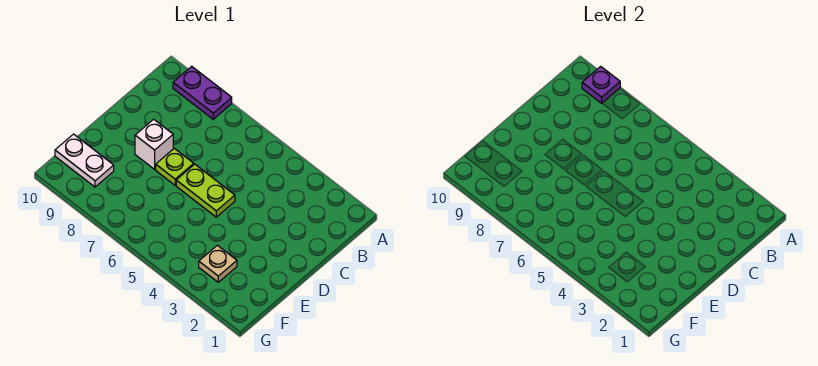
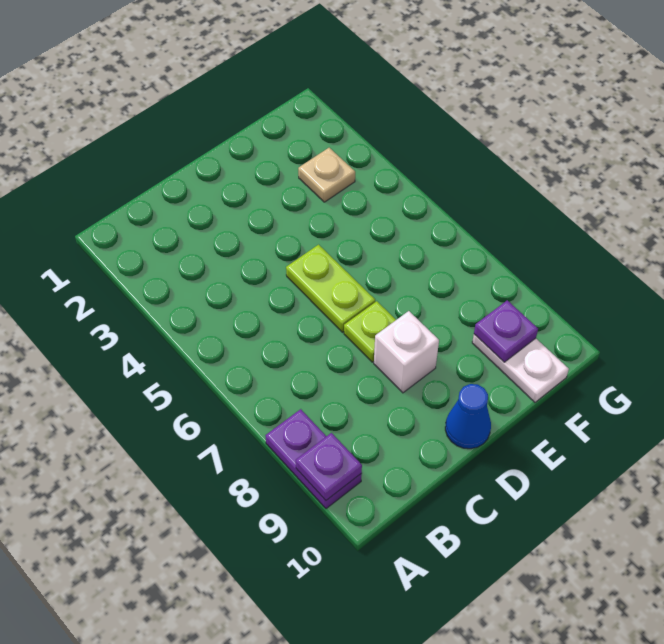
none -> blue cone D10 level 1
none -> purple plate F9 level 2

